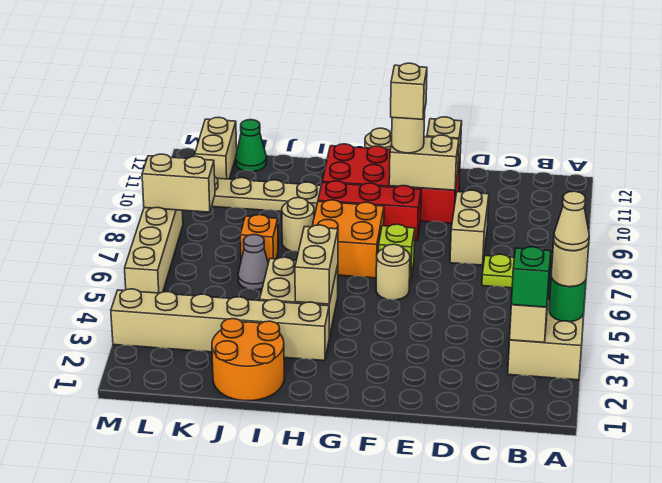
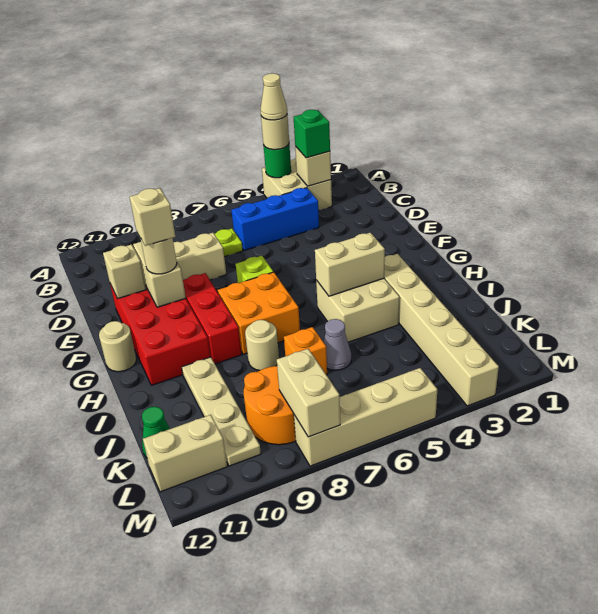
none -> blue brick C4:C6 level 1
tan round brick F6 level 1 -> none
orange round brick I1:J2 level 1 -> orange round brick K8:L9 level 1

